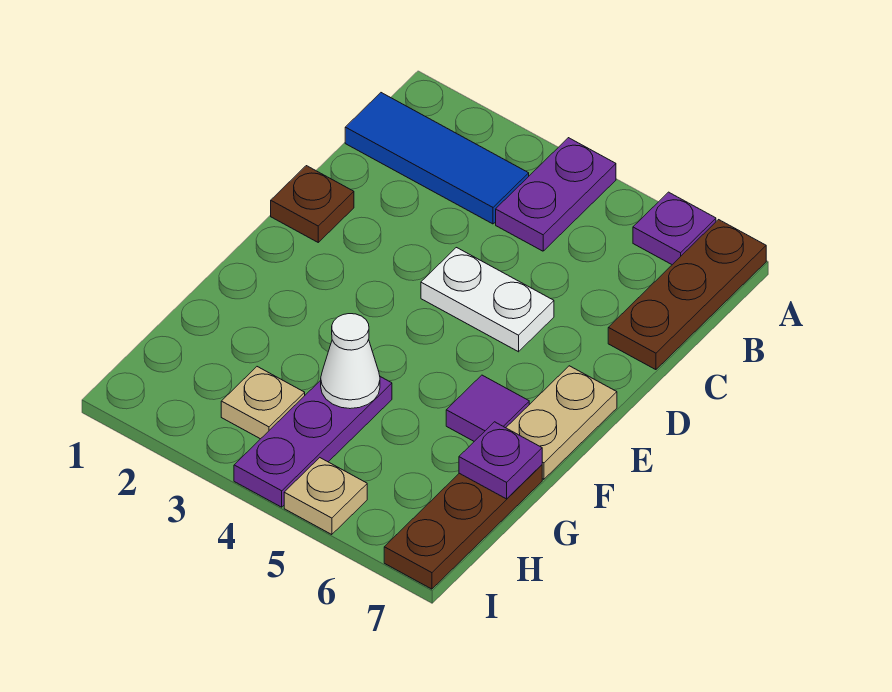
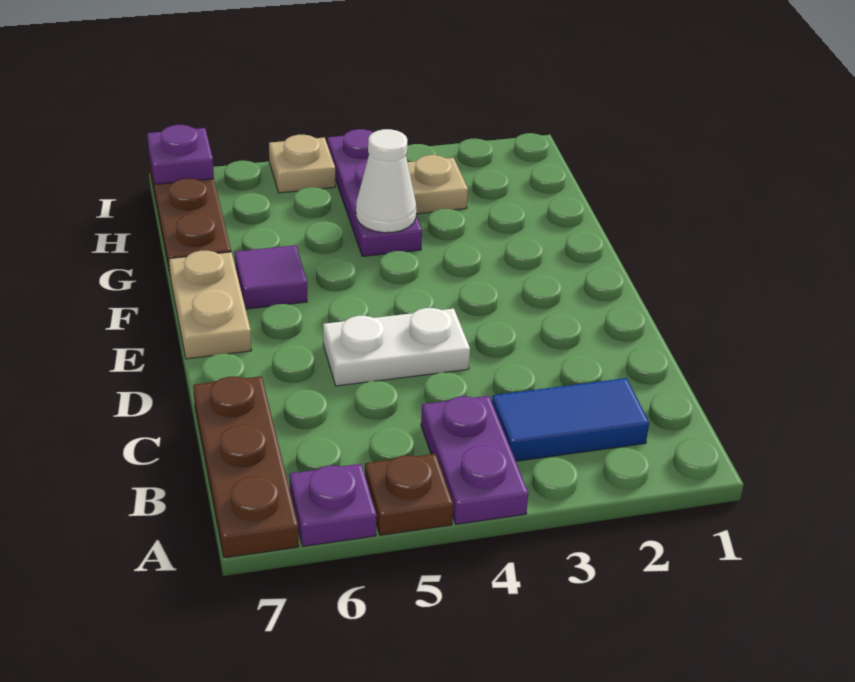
blue tile B1:B3 level 1 -> blue tile B2:B3 level 1
brown plate D1 level 1 -> brown plate A5 level 1
purple plate G7 level 2 -> purple plate I7 level 2

